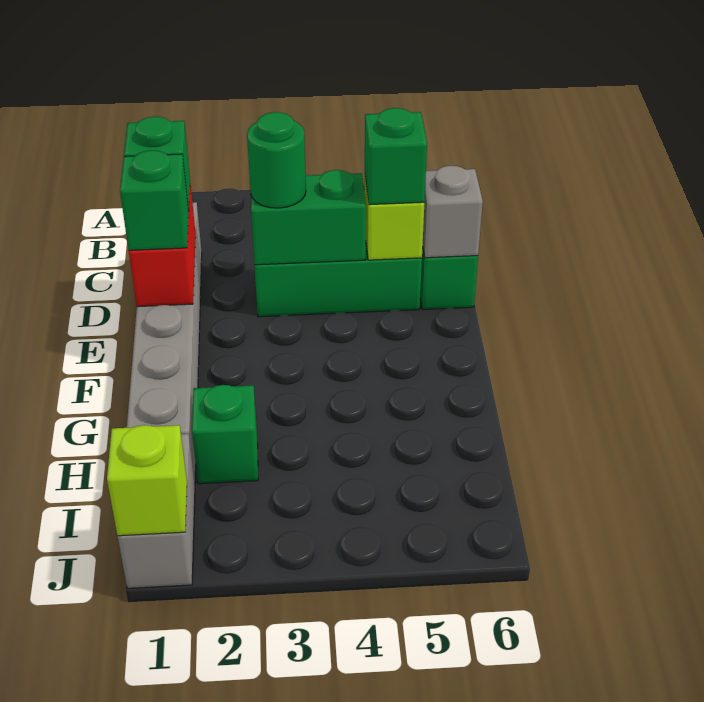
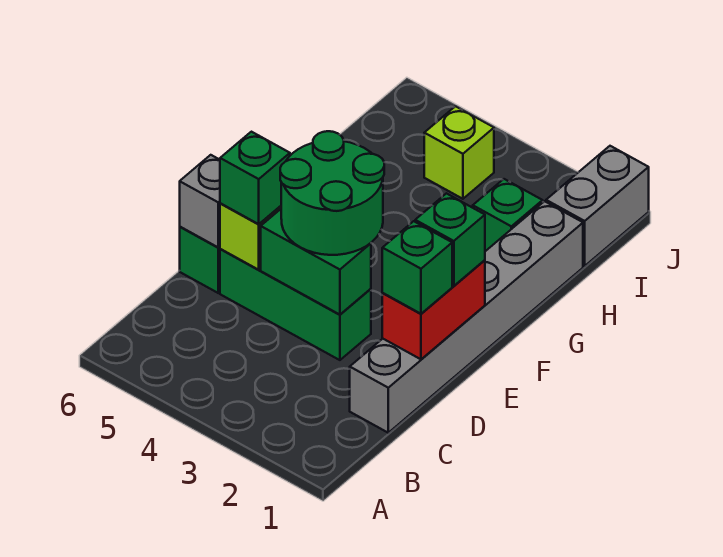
green round brick D3 level 3 -> green round brick D3:E4 level 3
lime brick J1 level 2 -> lime brick I4 level 1

